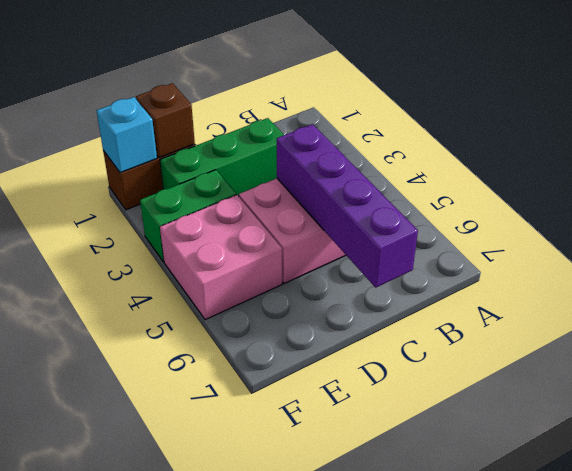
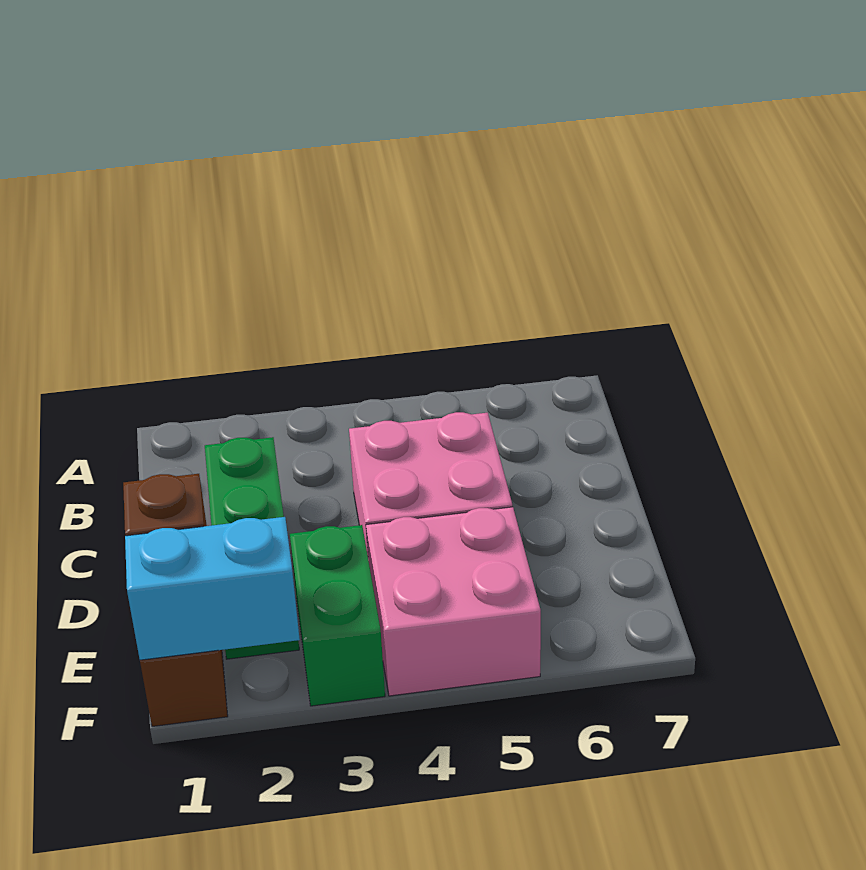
purple brick C4:C7 level 2 -> none
cyan brick F1 level 2 -> cyan brick F1:F2 level 2

